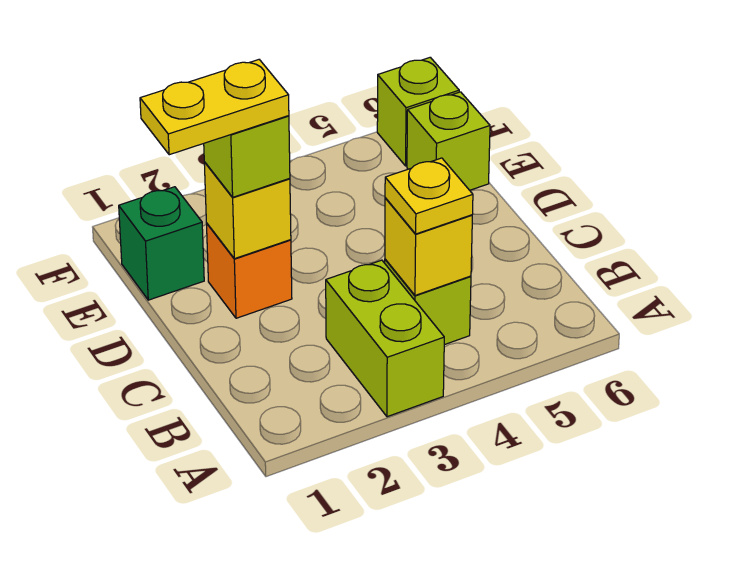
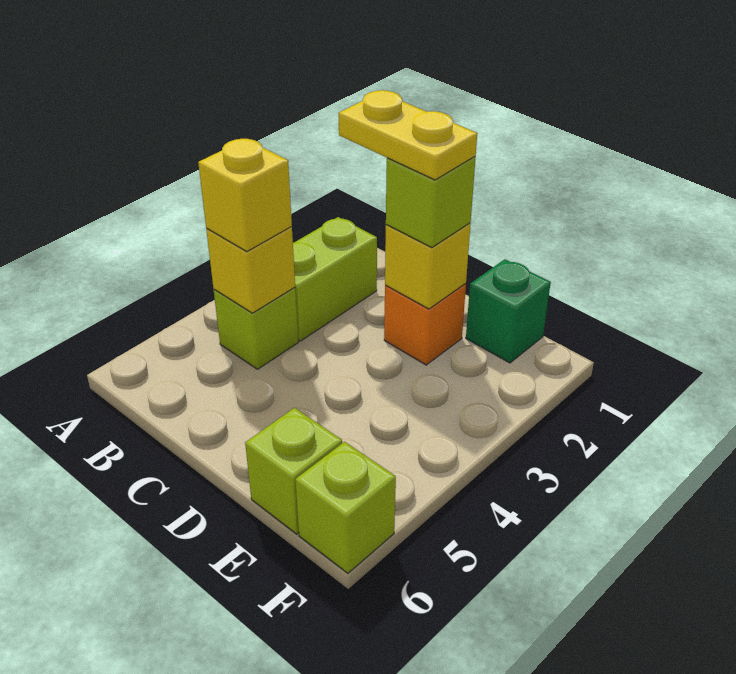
lime brick A3:B3 level 1 -> lime brick B2:B3 level 1
yellow plate B4 level 3 -> yellow brick B4 level 3
yellow plate D1:D2 level 4 -> yellow plate C2:D2 level 4

